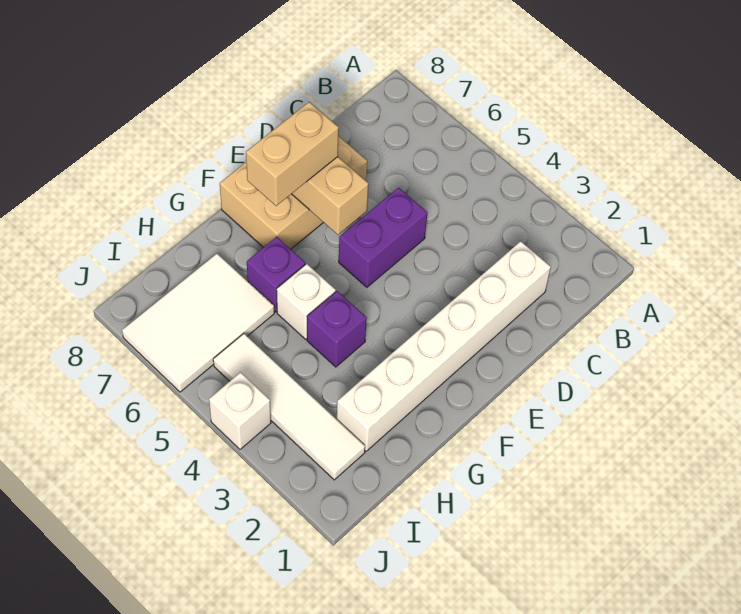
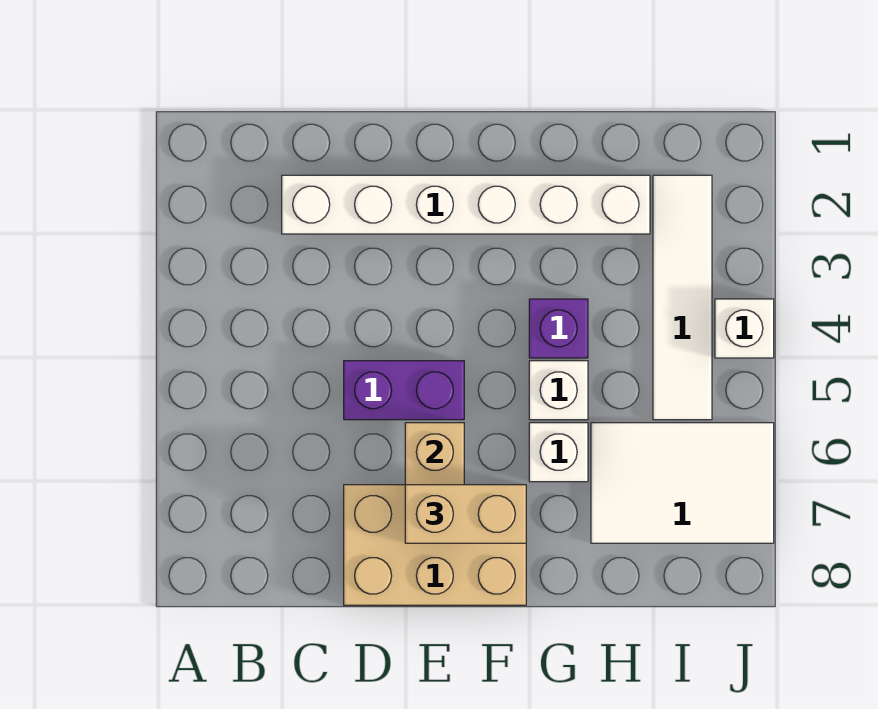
purple brick G6 level 1 -> white brick G6 level 1

